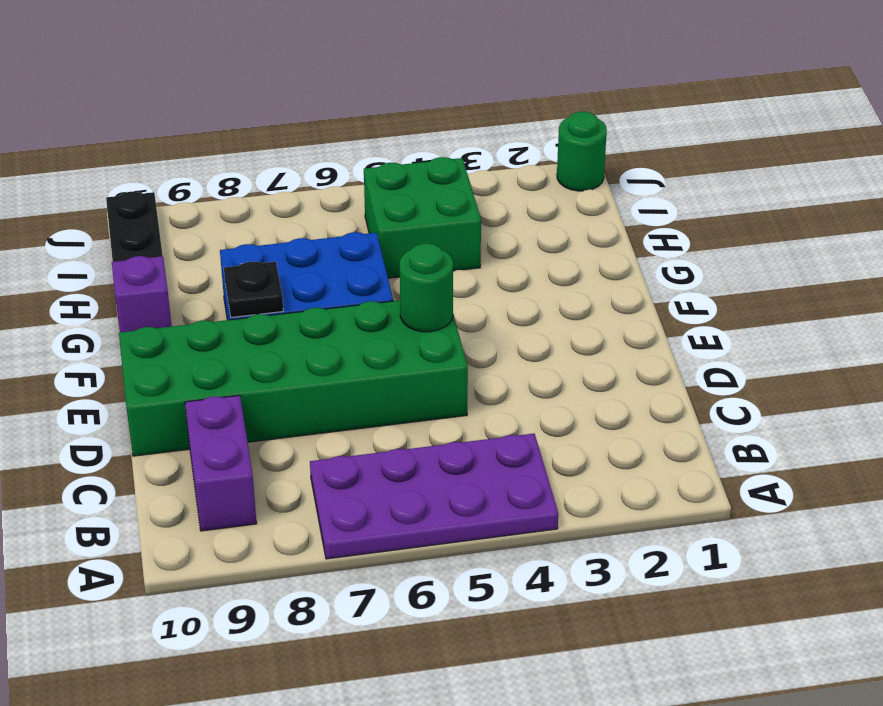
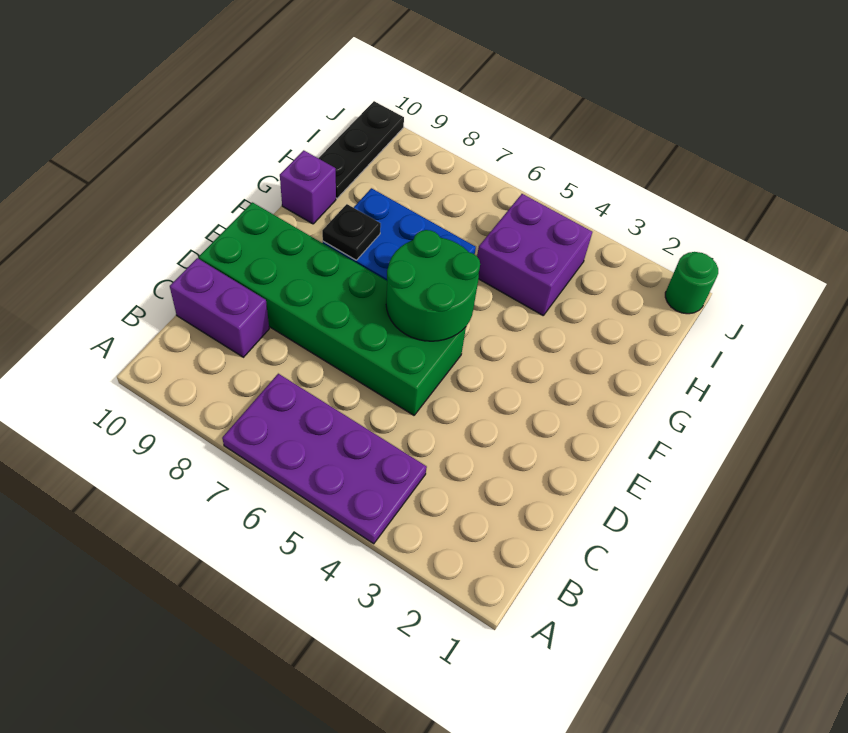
purple brick B9:C9 level 1 -> purple brick C9:C10 level 1
green round brick E5 level 2 -> green round brick E5:F6 level 2
green brick H4:I5 level 1 -> purple brick H4:I5 level 1

